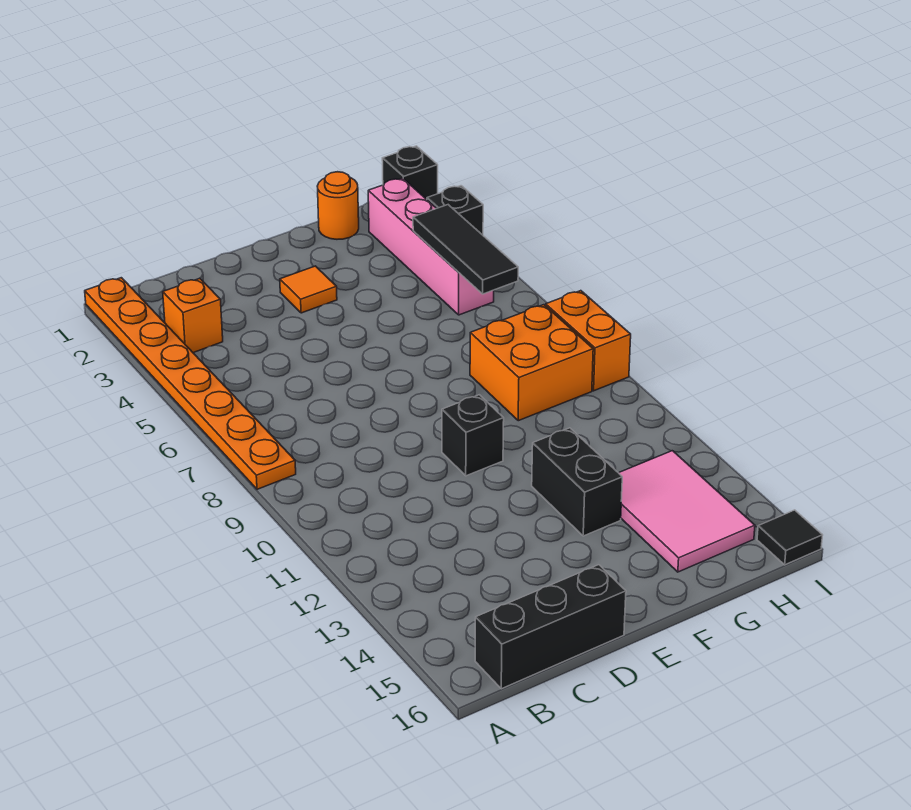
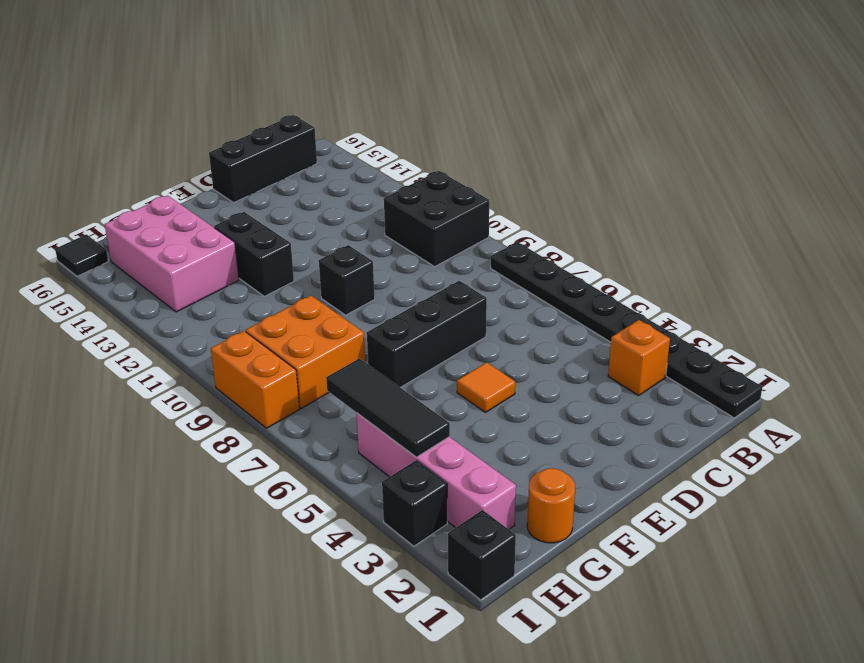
orange plate A1:A8 level 1 -> black plate A1:A8 level 1
none -> black brick A10:B11 level 1
none -> black brick D7:F7 level 1
orange tile E3 level 1 -> orange tile E5 level 1
pink tile G13:H15 level 1 -> pink brick G13:H15 level 1

